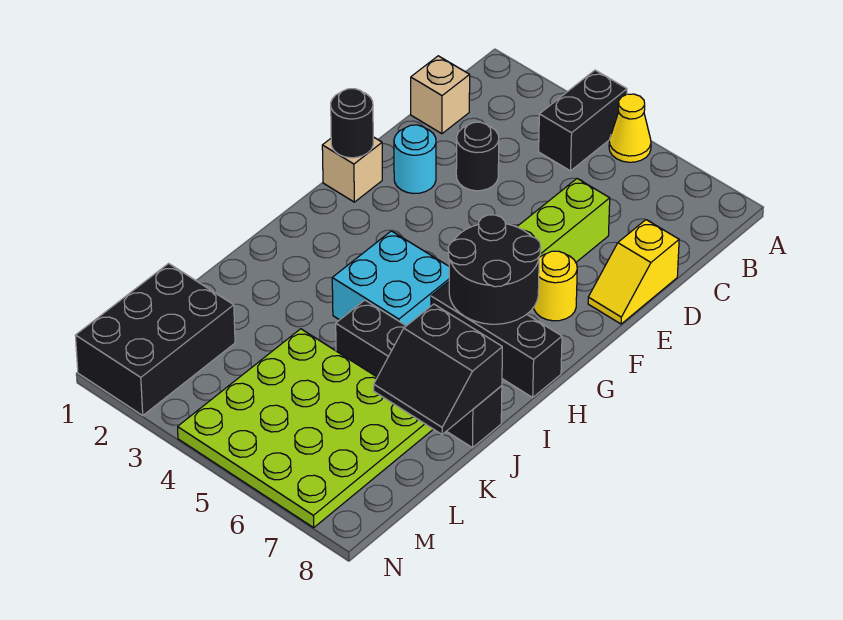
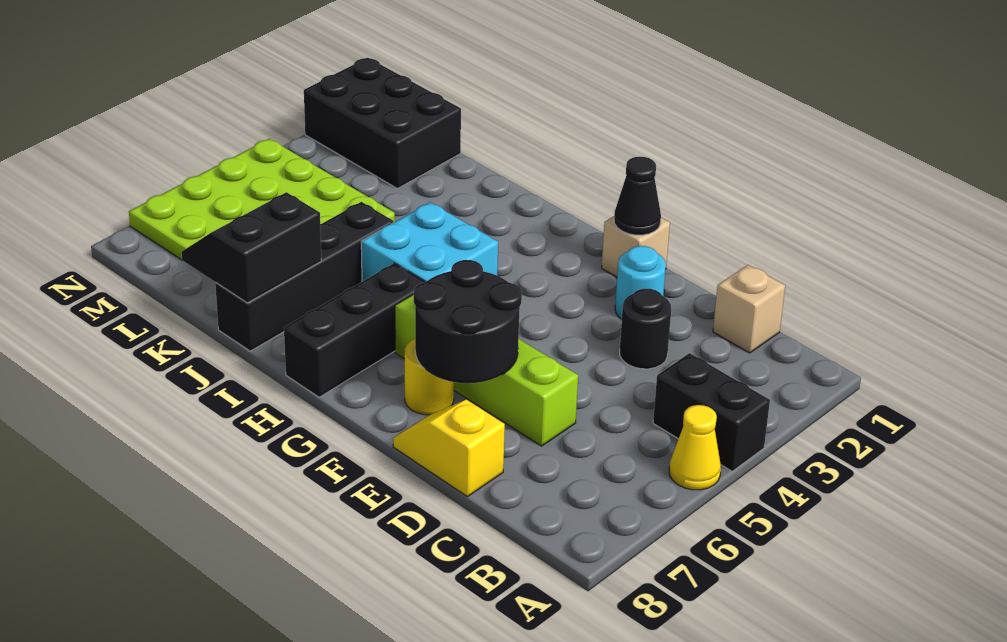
black round brick F1 level 2 -> black cone F1 level 2
black round brick G6:H7 level 2 -> black round brick E6:F7 level 2

